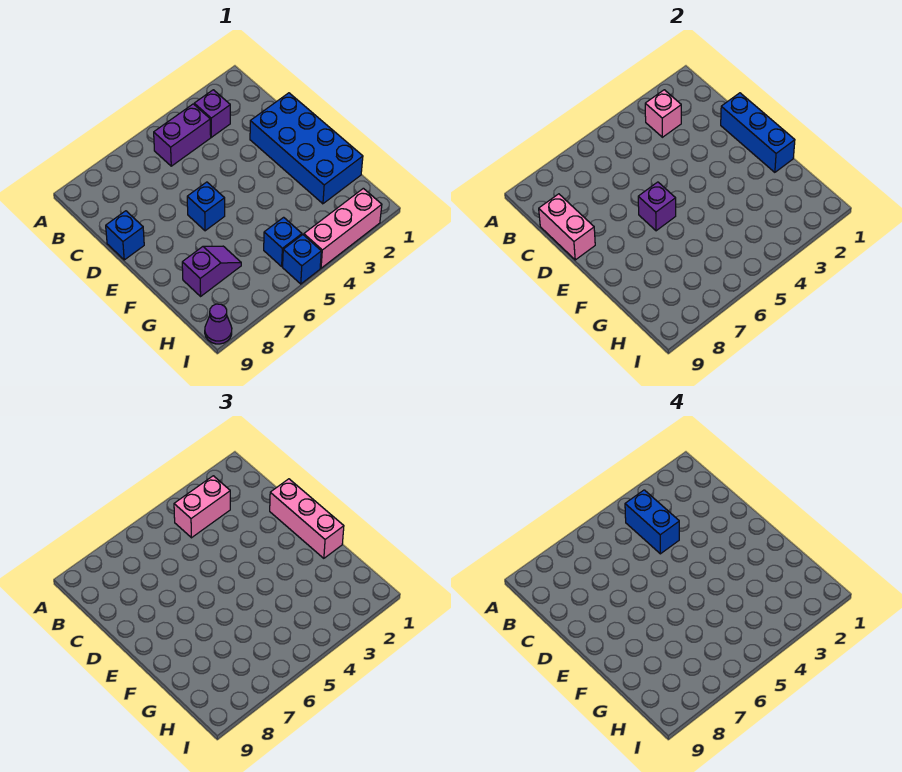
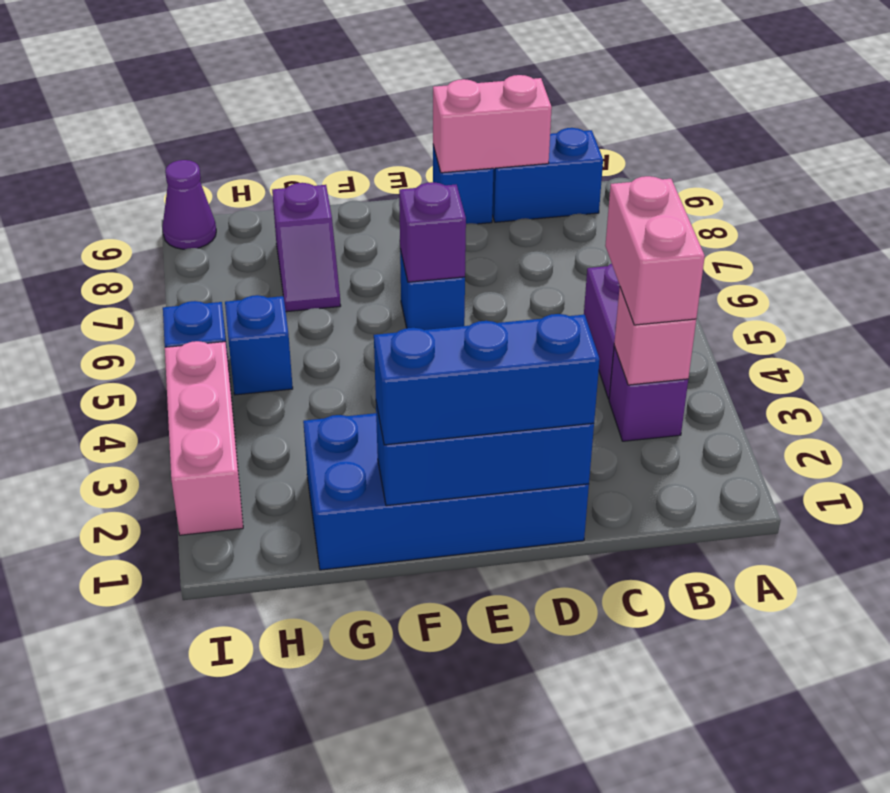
blue brick B4:C4 level 4 -> blue brick B9:C9 level 1
pink brick D1:F1 level 3 -> blue brick D1:F1 level 3

